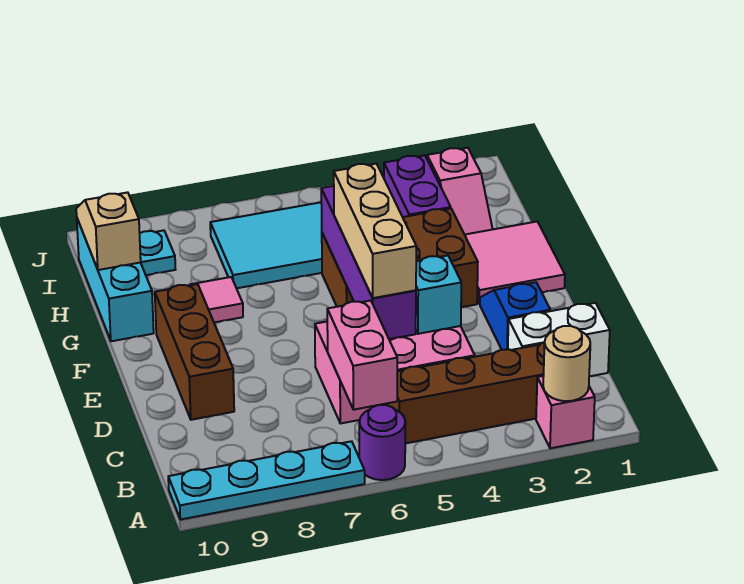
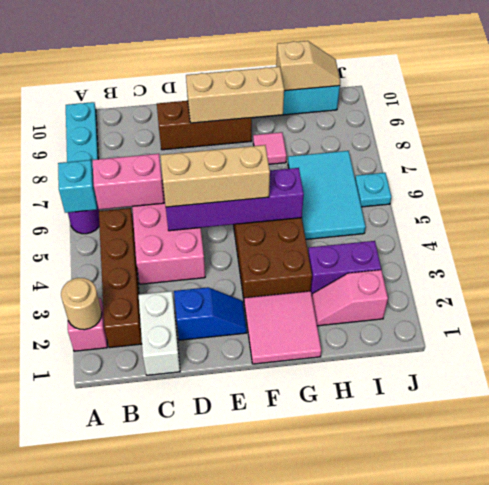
cyan brick D4 level 2 -> cyan brick A6 level 2
none -> tan brick E9:G9 level 2
cyan plate I9 level 1 -> cyan plate J6 level 1

